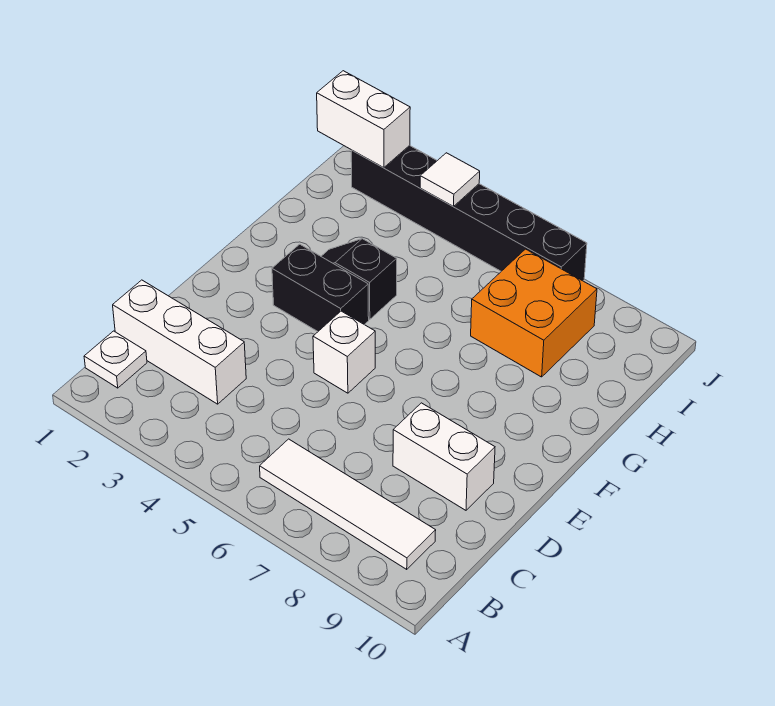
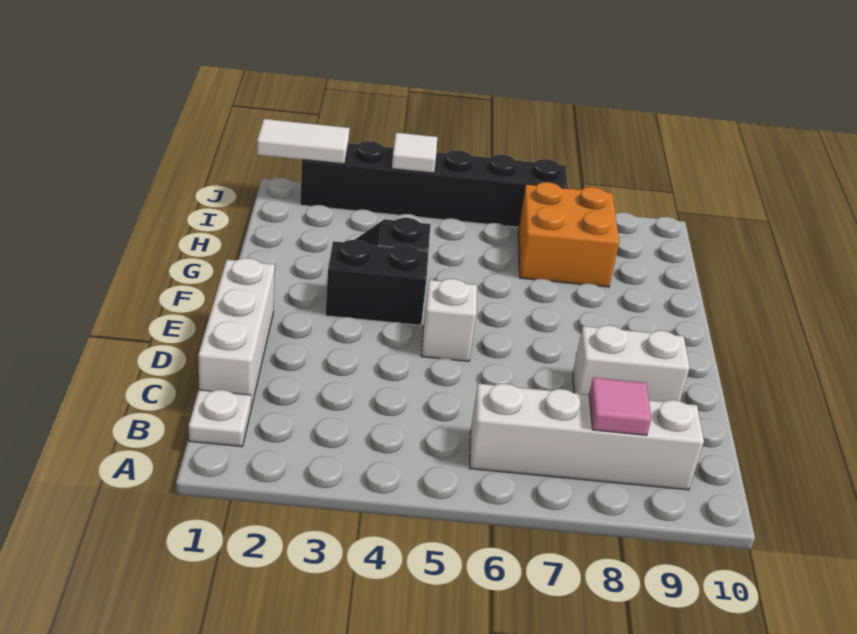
white tile B6:B9 level 1 -> white brick B6:B9 level 1
none -> pink tile B8 level 2
white brick C1:C3 level 1 -> white brick C1:E1 level 1
white brick J1:J2 level 2 -> white tile J1:J2 level 2

